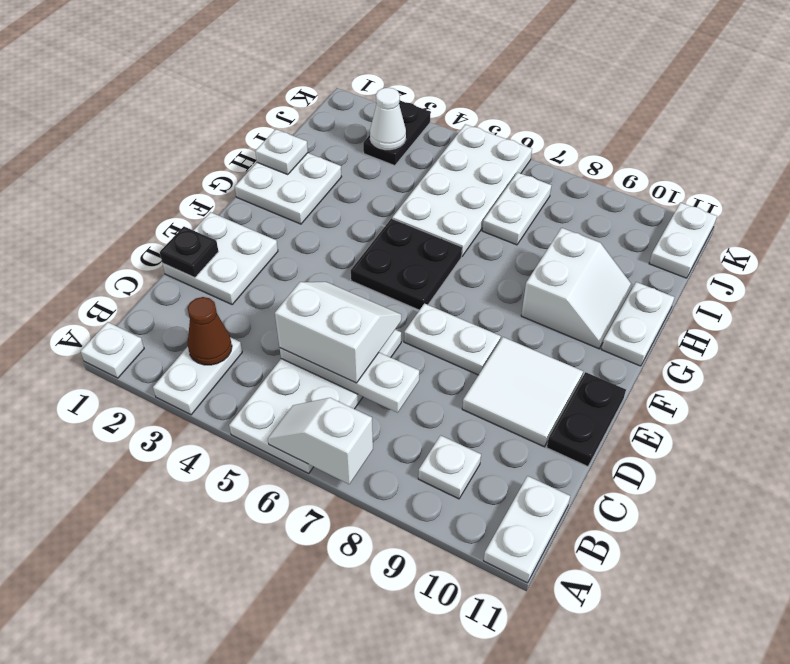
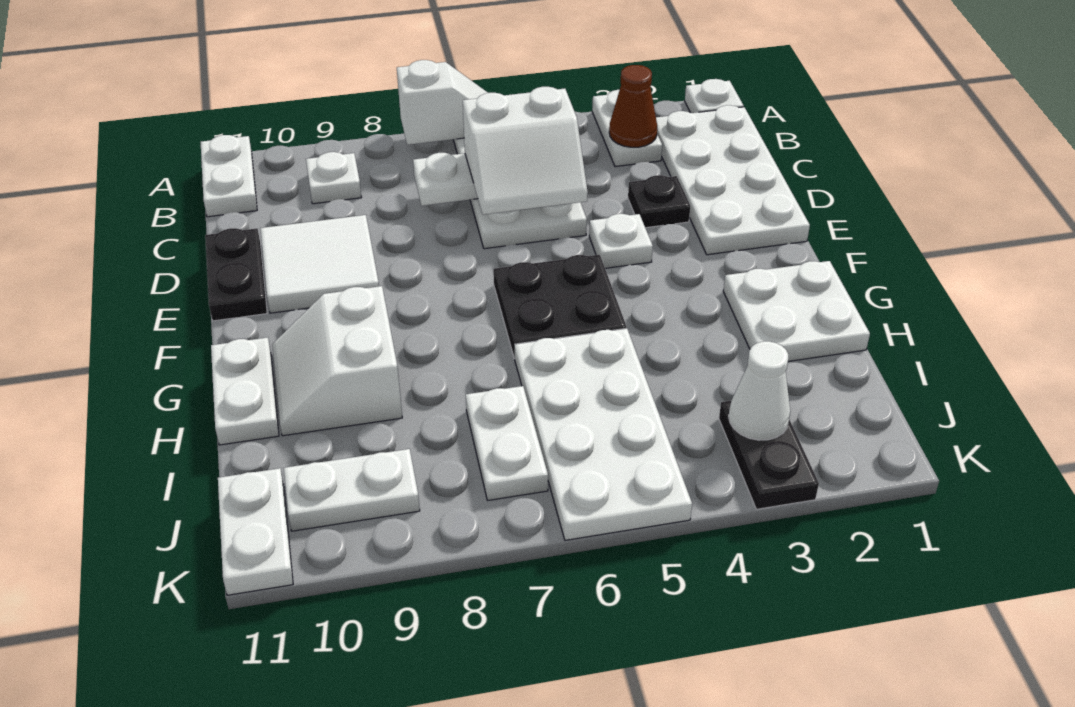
white plate D1:E2 level 1 -> white plate B1:E2 level 1
black plate D1 level 2 -> black plate D3 level 1
white plate E7:E8 level 1 -> white plate J9:J10 level 1
white plate H1 level 2 -> white plate E4 level 1

